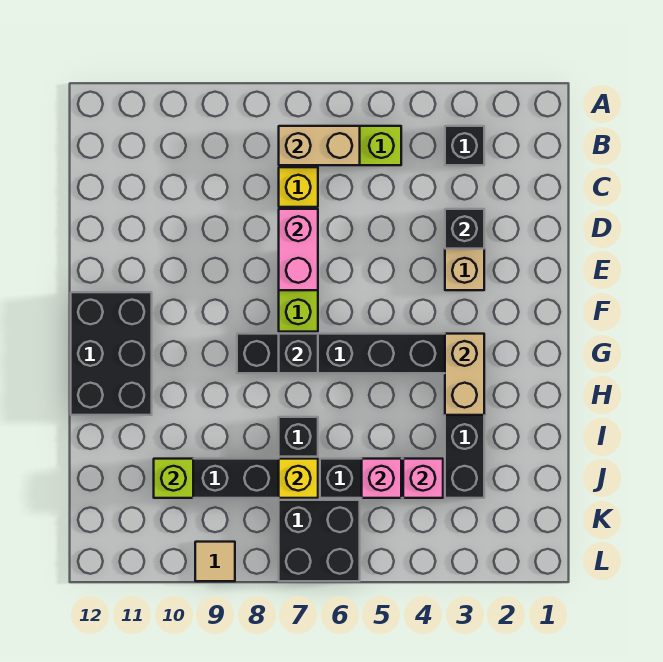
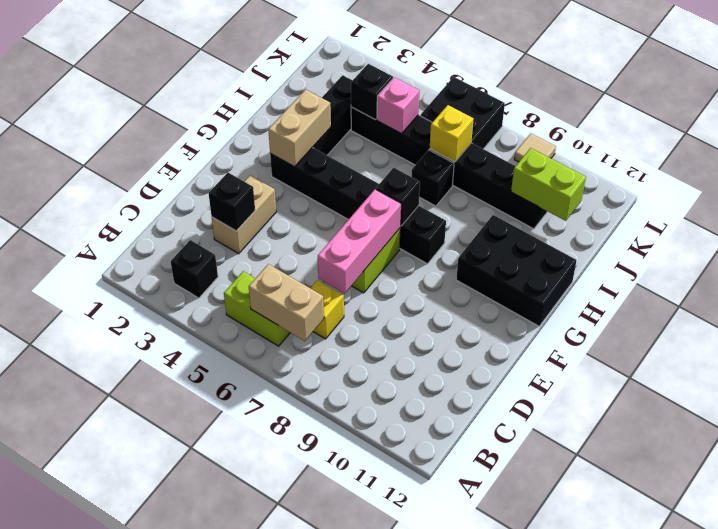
pink brick D7:E7 level 2 -> pink brick D7:F7 level 2
black brick F11:H12 level 1 -> black brick G10:H12 level 1
pink brick J4 level 2 -> black brick J4 level 2
lime brick J10 level 2 -> lime brick J10:J11 level 2

